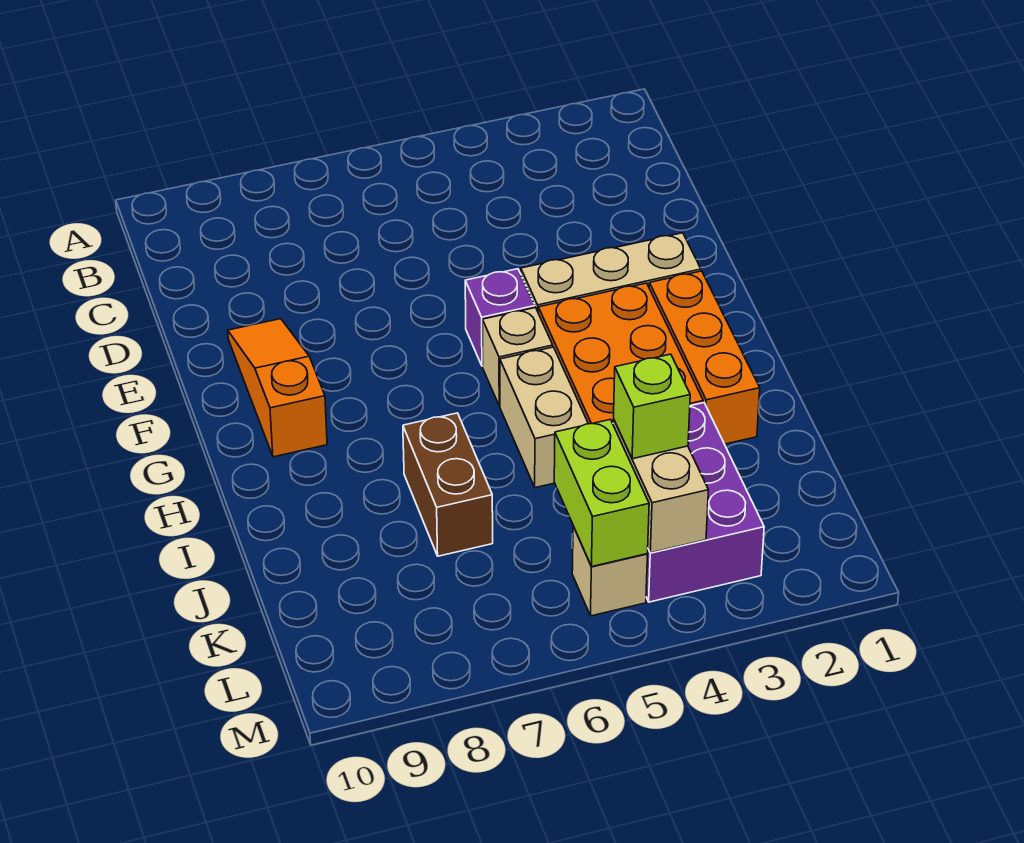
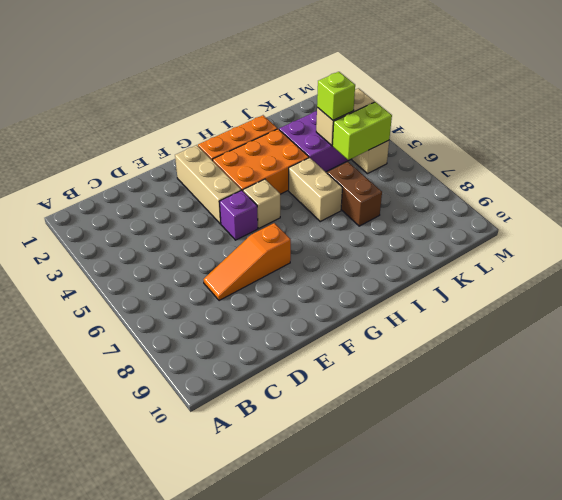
orange slope E9:G9 level 1 top G -> orange slope D7:F7 level 1 top F
tan brick H5:I5 level 1 -> tan brick I5:I6 level 1
brown brick I7:J7 level 1 -> brown brick J6:J7 level 1

